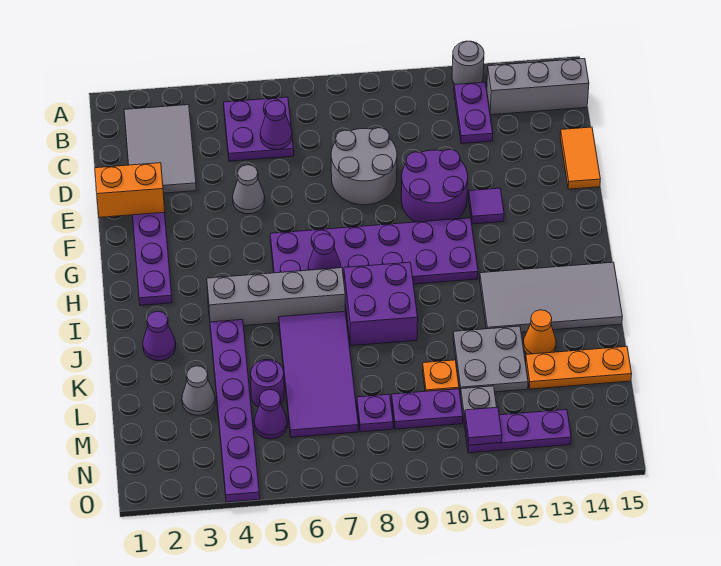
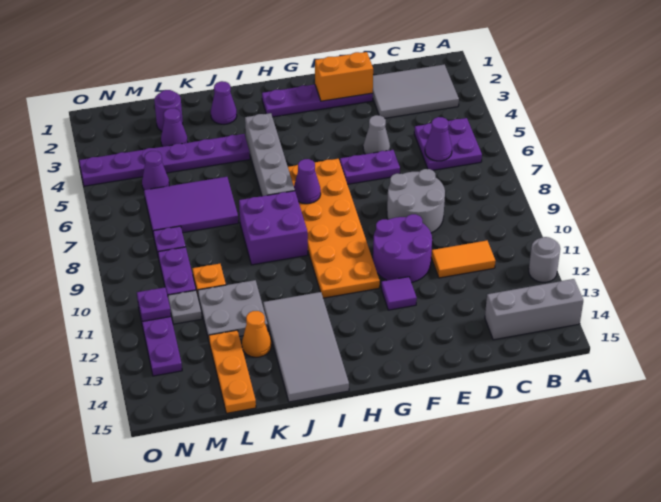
purple plate B12:C12 level 1 -> purple plate E6:F6 level 1
grey brick B13:B15 level 1 -> grey brick A14:C14 level 1
orange tile D15:E15 level 1 -> orange tile C11:D11 level 1
orange brick E1:E2 level 2 -> orange brick E2:F2 level 2
purple plate G6:H11 level 1 -> orange plate G6:H11 level 1
purple tile J6:M7 level 1 -> purple tile K6:M7 level 1
grey cone L3 level 1 -> purple cone L3 level 1
purple round brick L5 level 1 -> purple round brick L2 level 1
purple tile N11 level 2 -> purple plate N11 level 2

